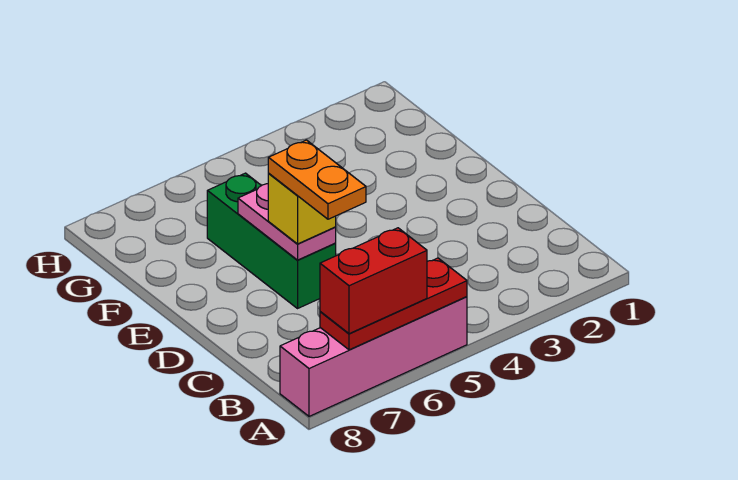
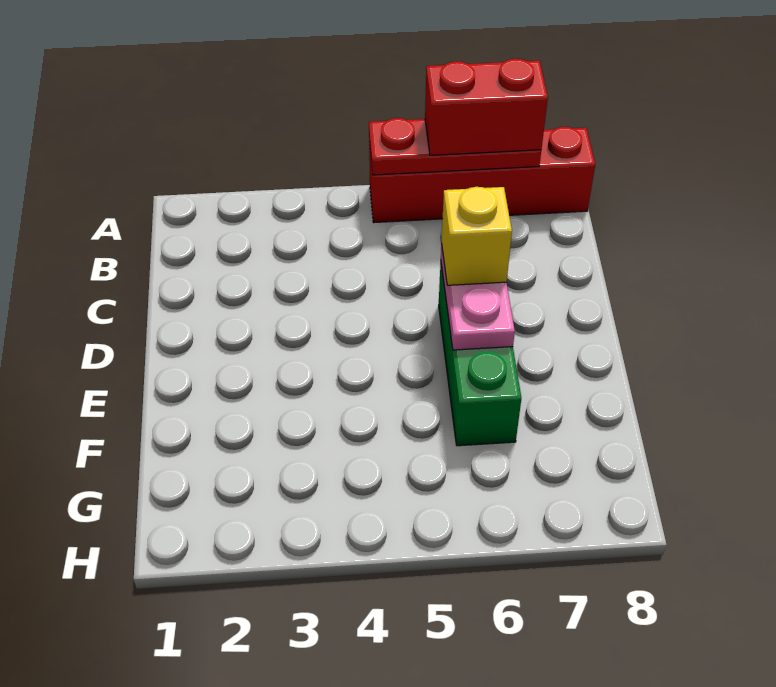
pink brick A5:A8 level 1 -> red brick A5:A8 level 1
orange plate C6:D6 level 4 -> none

